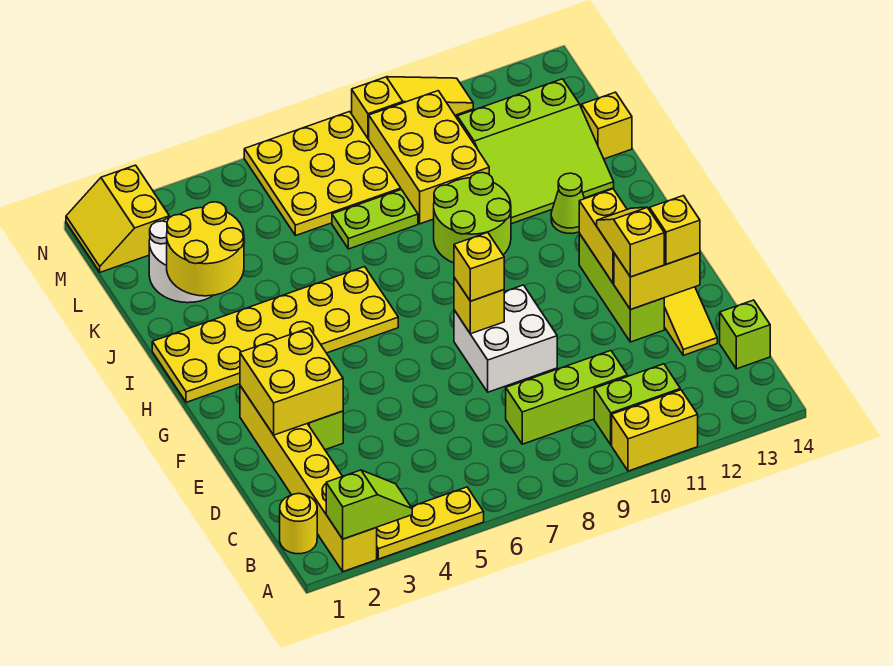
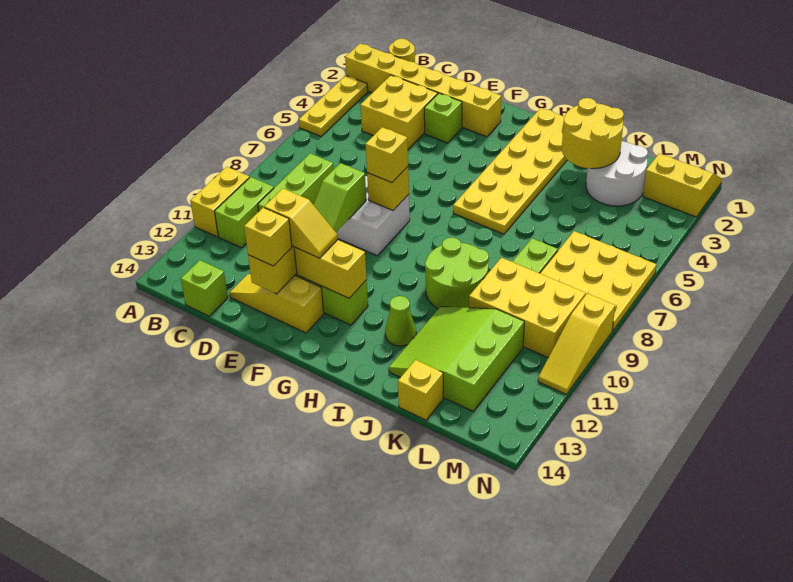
lime slope A2:A3 level 2 top 2 -> lime slope E9:E10 level 2 top 9
yellow brick E2:F3 level 2 -> yellow brick C3:D4 level 1

